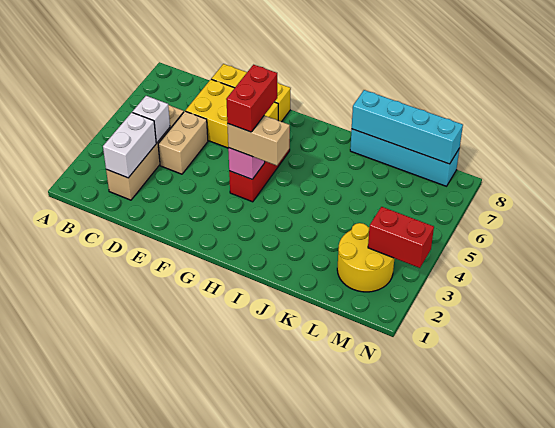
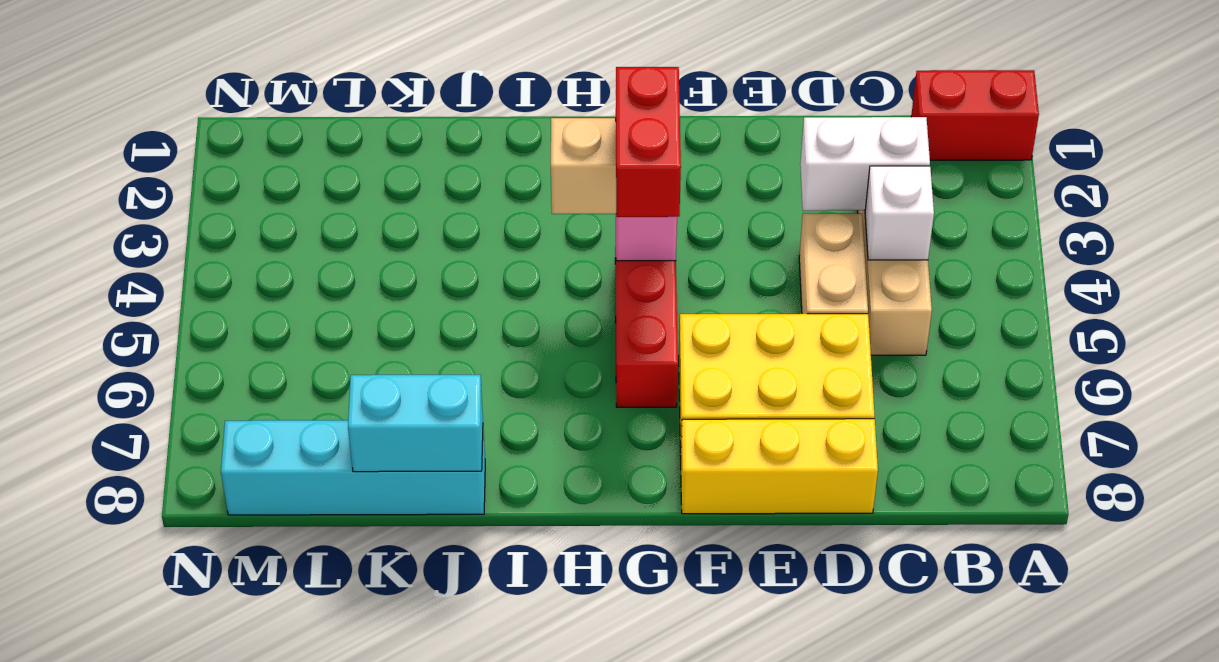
white brick C2:C3 level 2 -> white brick C3:D3 level 2
cyan brick J8:M8 level 2 -> cyan brick J8:K8 level 2
yellow round brick L2:M3 level 1 -> none
red brick M3:N3 level 2 -> red brick A1:B1 level 1

